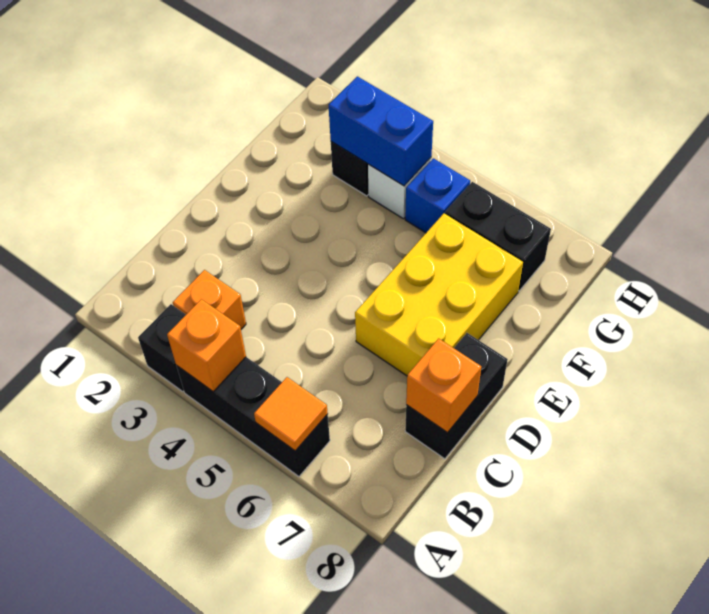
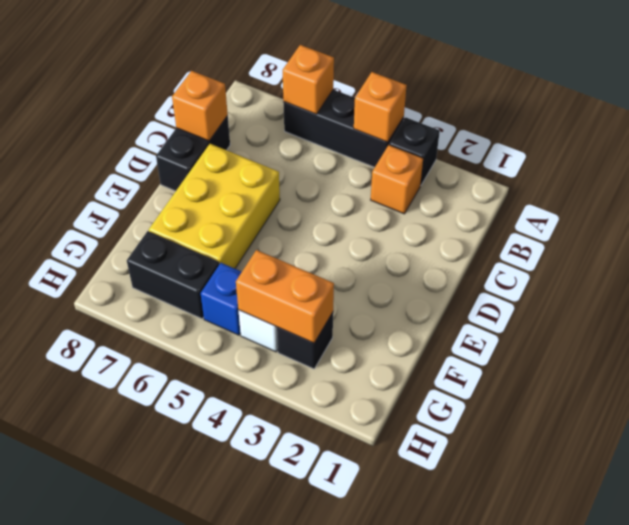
orange tile A6 level 2 -> orange brick A6 level 2
blue brick G3:G4 level 2 -> orange brick G3:G4 level 2

